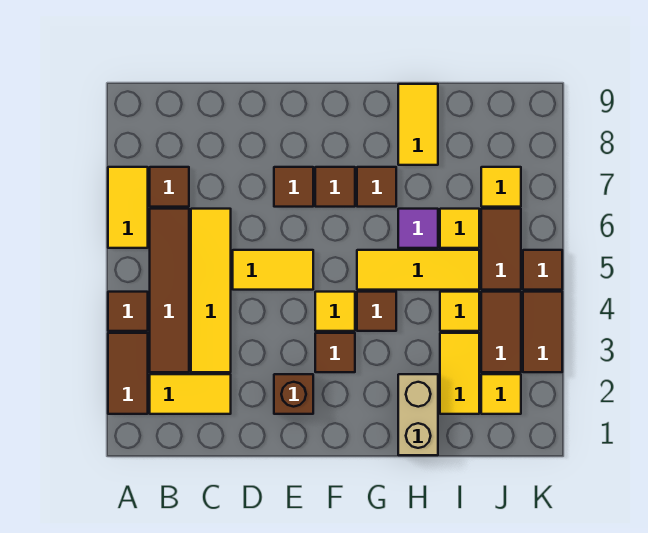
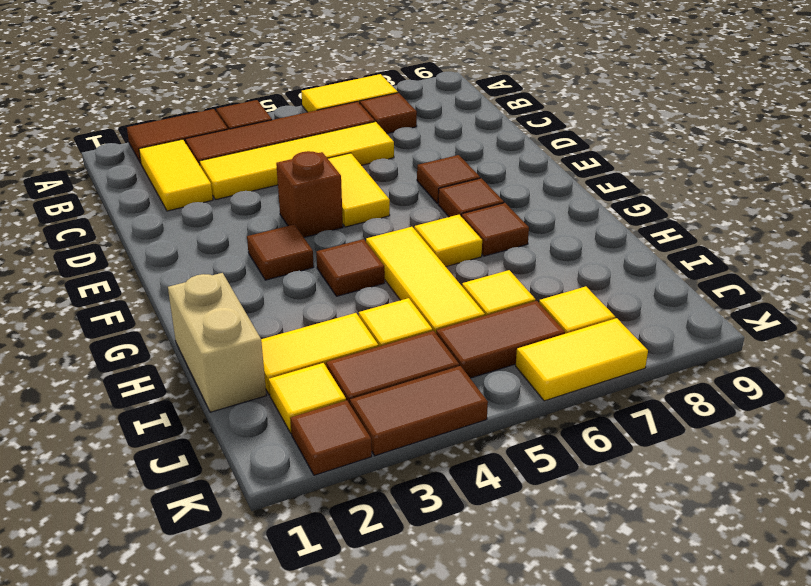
brown brick E2 level 1 -> brown brick E4 level 1
yellow tile F4 level 1 -> yellow tile G6 level 1
tan brick H1:H2 level 1 -> tan brick H1:I1 level 1
purple tile H6 level 1 -> none
yellow tile H8:H9 level 1 -> yellow tile K6:K7 level 1
brown tile K5 level 1 -> brown tile K2 level 1

